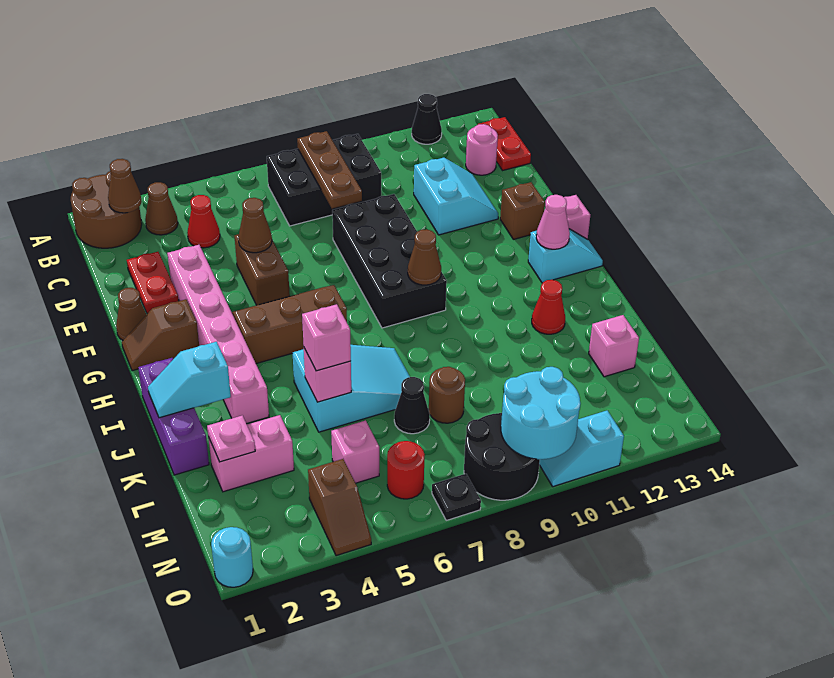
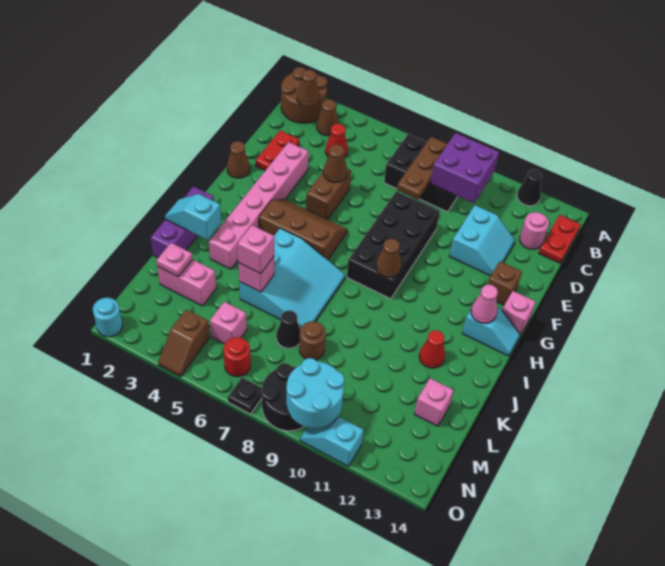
none -> purple brick B9:C10 level 2
brown slope G1:G2 level 1 top 2 -> none
cyan slope J5:K7 level 1 top 5 -> cyan slope I5:K7 level 1 top 5

